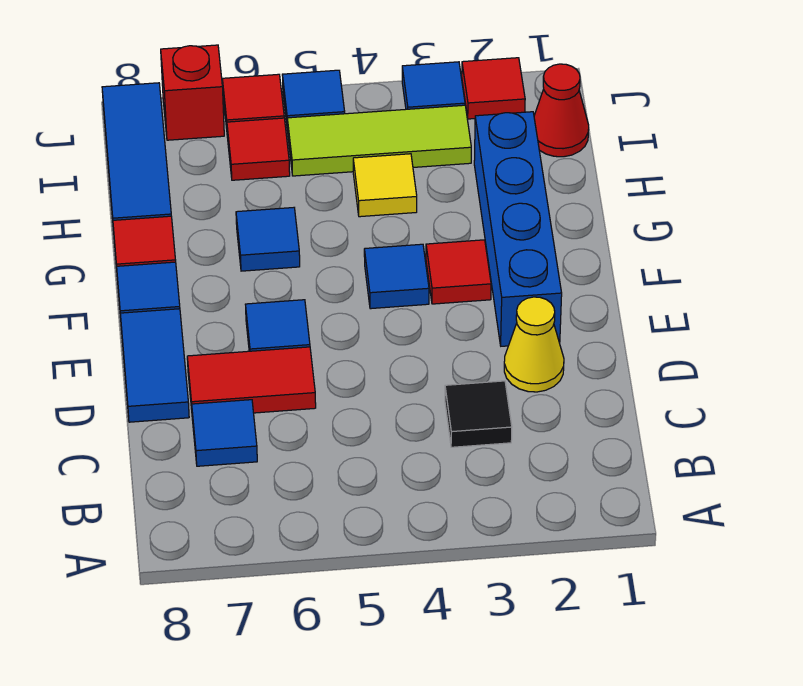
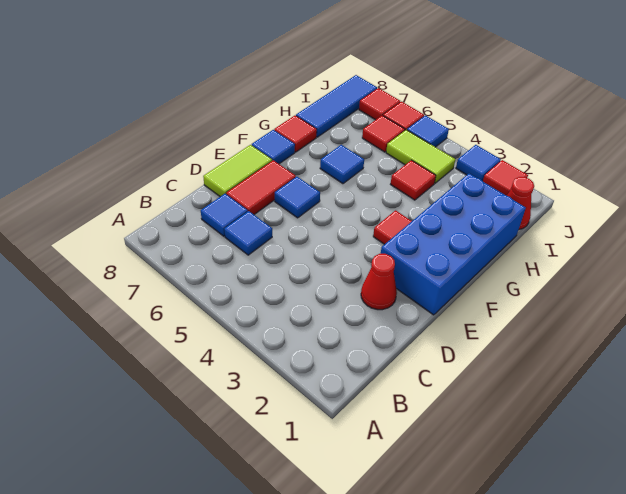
black tile C3 level 1 -> none
yellow cone D2 level 1 -> red cone D2 level 1
red tile D6:D7 level 1 -> red tile D7:E7 level 1
blue tile D8:E8 level 1 -> lime tile D8:E8 level 1
blue brick E2:H2 level 1 -> blue brick E1:H2 level 1
blue tile F4 level 1 -> blue tile C6 level 1
yellow tile H4 level 1 -> red tile H4 level 1
lime tile I3:I5 level 1 -> lime tile I4:I5 level 1
red brick J7 level 1 -> red tile J7 level 1

